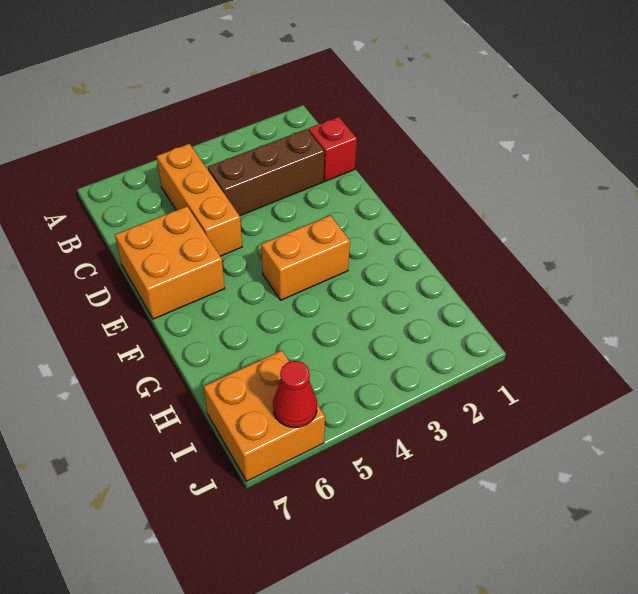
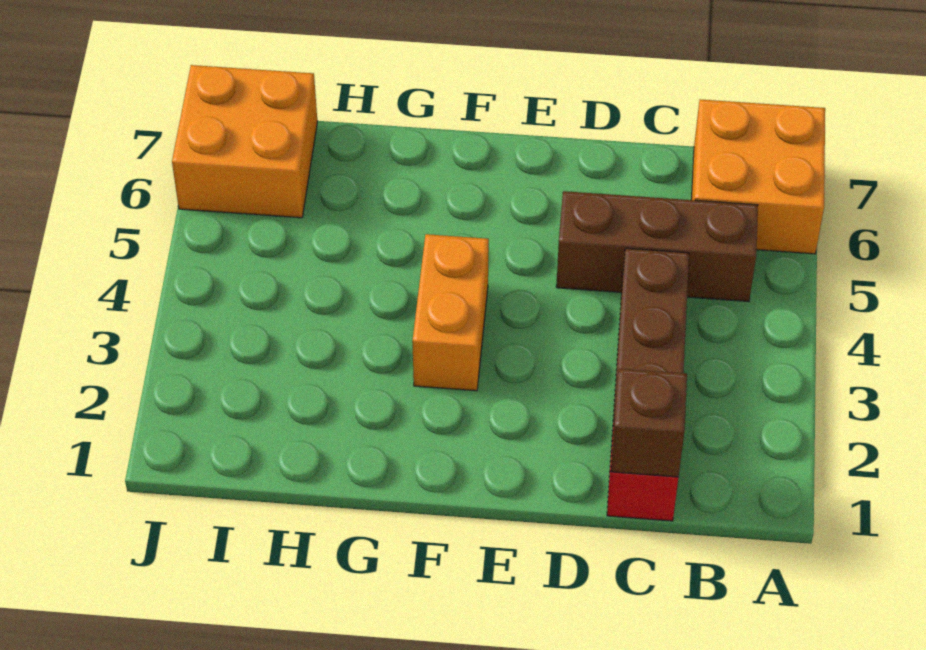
orange brick B5:D5 level 1 -> brown brick B5:D5 level 1
none -> brown brick C1 level 2
orange brick D6:E7 level 1 -> orange brick A6:B7 level 1
red cone J6 level 2 -> none

